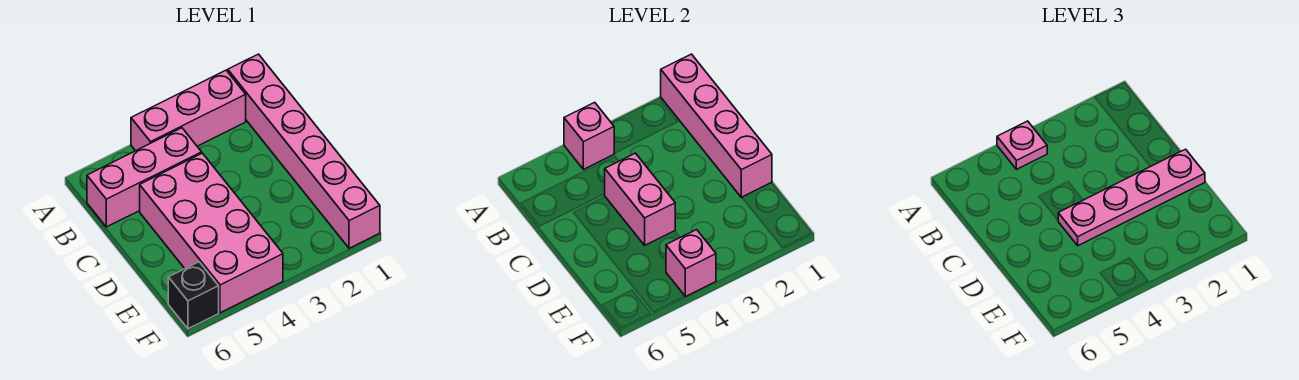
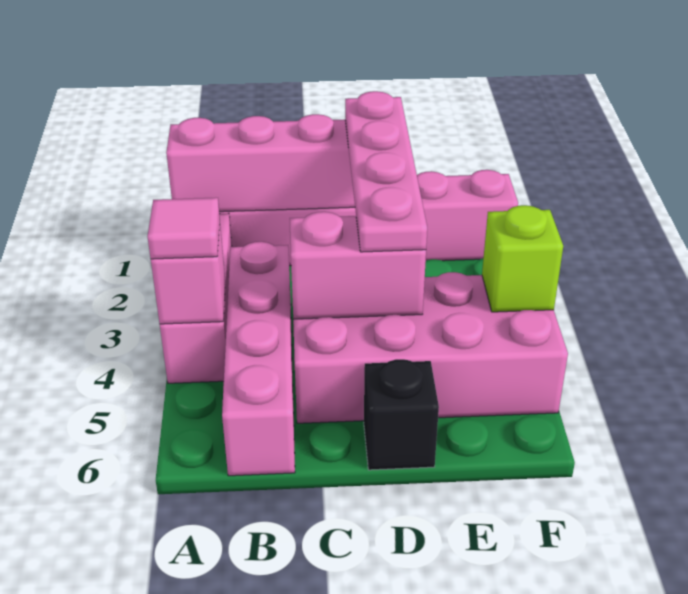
pink plate A4 level 3 -> pink tile A4 level 3
pink brick B4:B6 level 1 -> pink brick B3:B6 level 1
pink brick F4 level 2 -> lime brick F4 level 2
black brick F6 level 1 -> black brick D6 level 1

